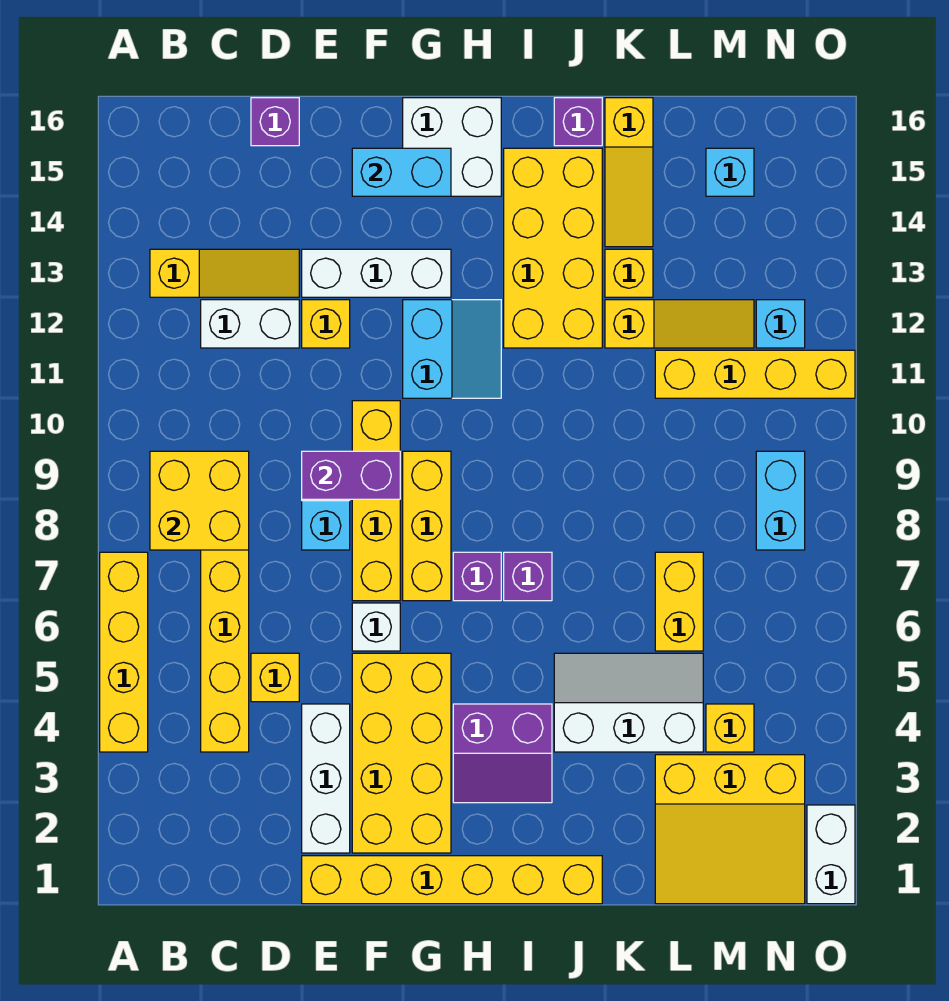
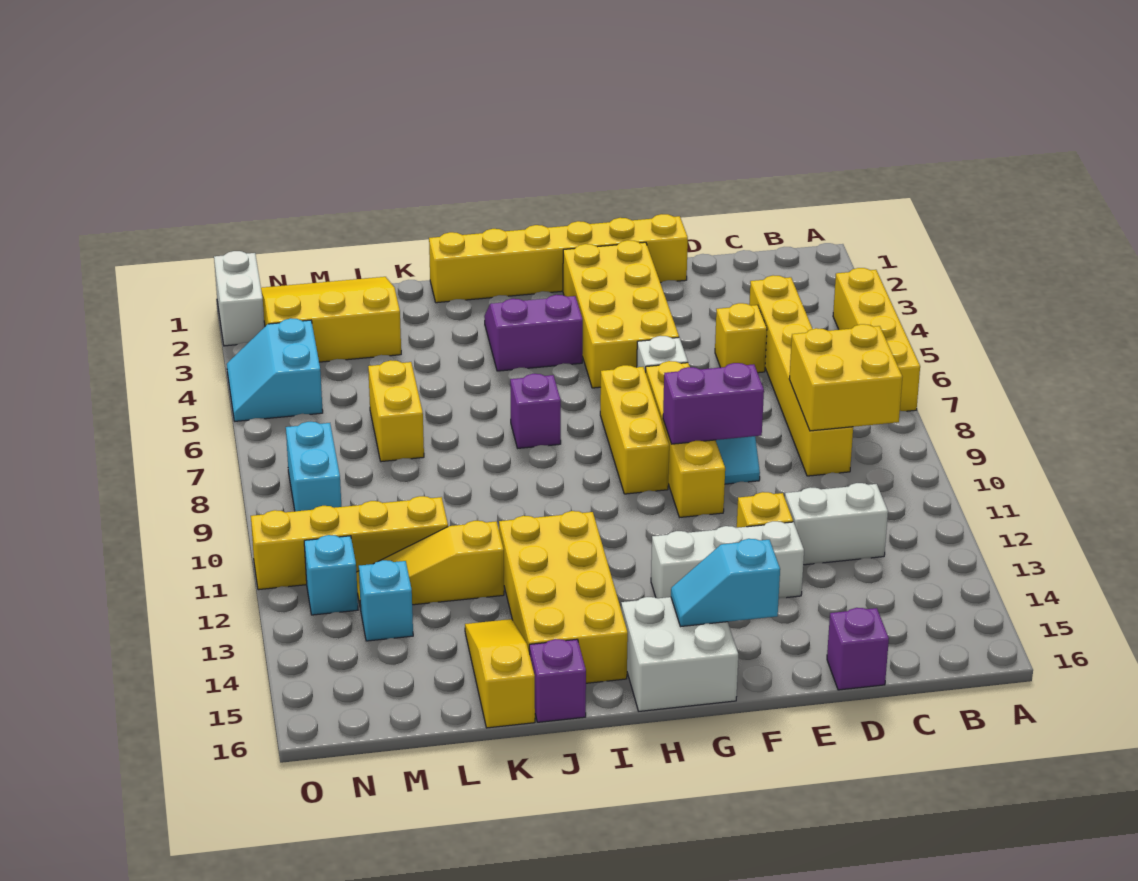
yellow slope B13:D13 level 1 top B -> none
white brick E2:E4 level 1 -> none
cyan brick F15:G15 level 2 -> cyan slope F15:G15 level 2 top F
cyan slope G11:H12 level 1 top G -> cyan slope N4:O5 level 1 top N
purple brick H7 level 1 -> none
white slope J4:L5 level 1 top 4 -> none
yellow brick K13 level 1 -> none
yellow brick M4 level 1 -> none
cyan brick M15 level 1 -> cyan brick M13 level 1

